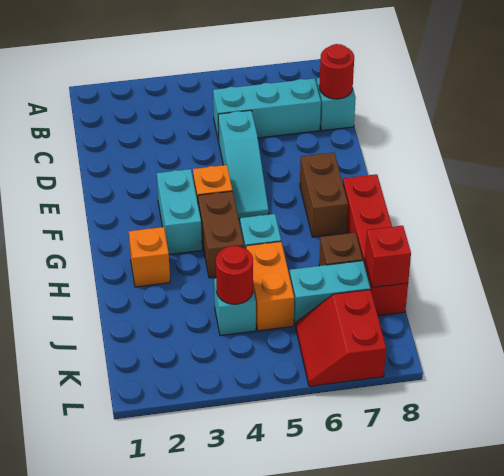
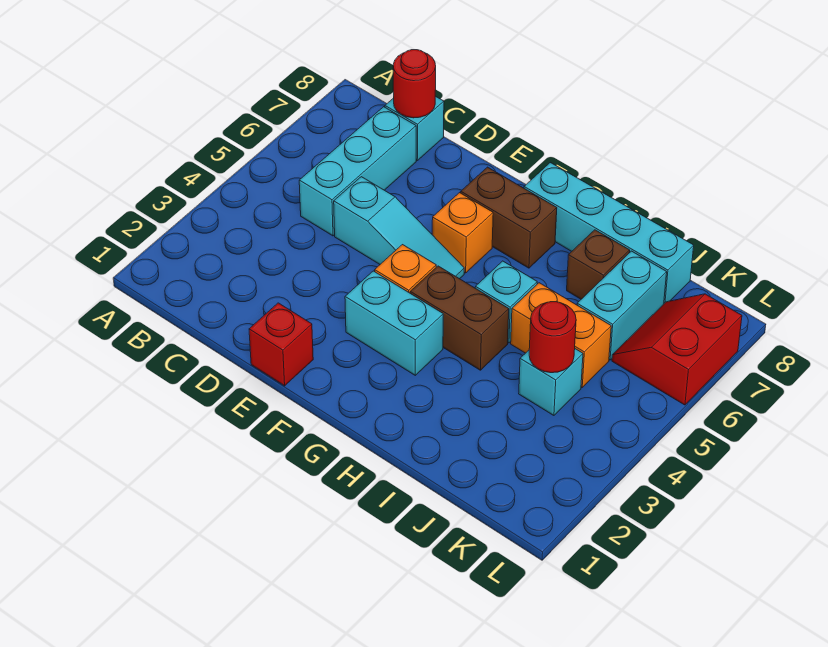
red brick G8:J8 level 1 -> cyan brick G8:J8 level 1
orange brick H2 level 1 -> orange brick F6 level 1
red brick J8 level 2 -> red brick E1 level 1
red slope K6:L7 level 1 top 7 -> red slope K6:L7 level 1 top L

